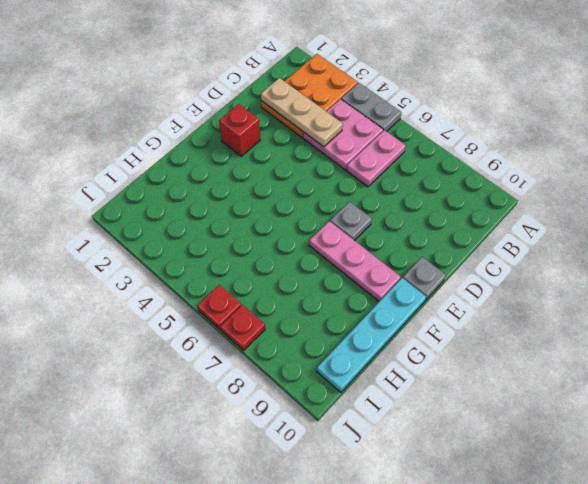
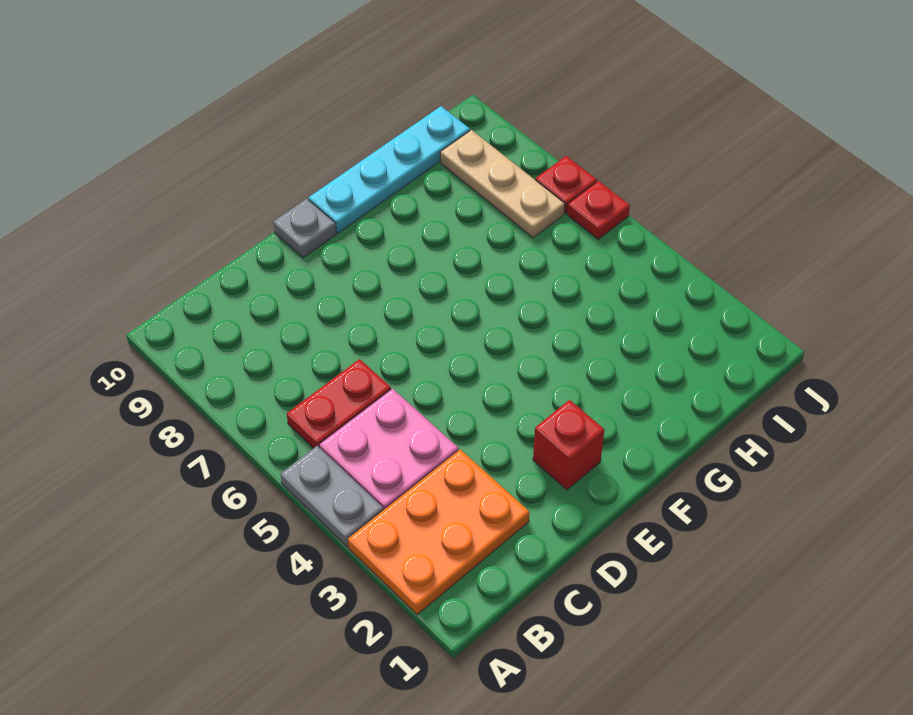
pink plate B6:C6 level 1 -> red plate B6:C6 level 1
tan plate C2:C4 level 2 -> tan plate I7:I9 level 1
grey plate E7 level 1 -> none
pink plate F7:F9 level 1 -> none

